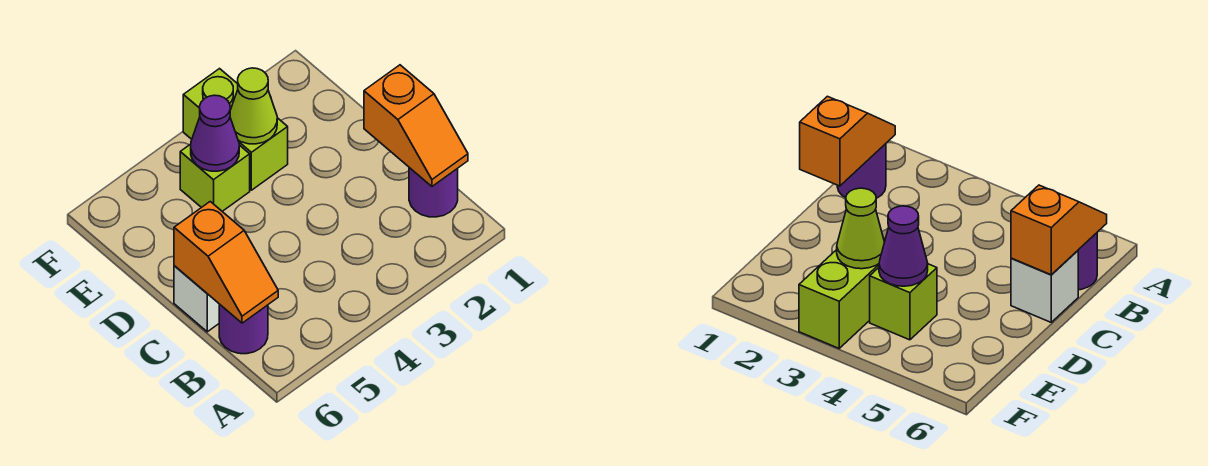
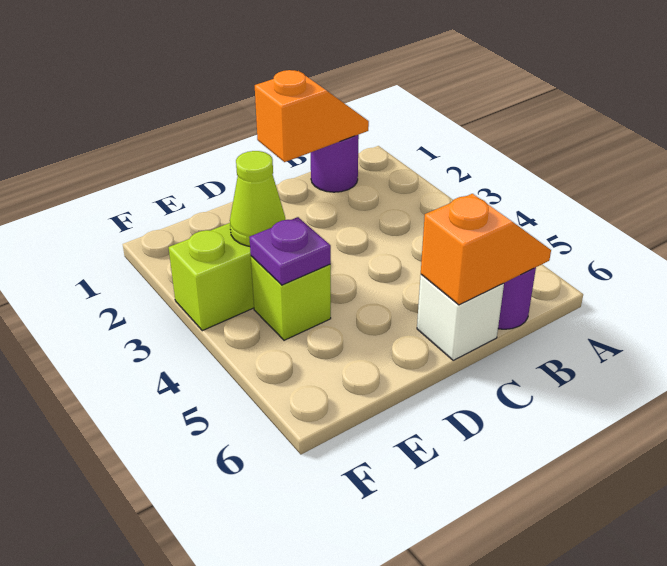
purple cone E4 level 2 -> purple plate E4 level 2

